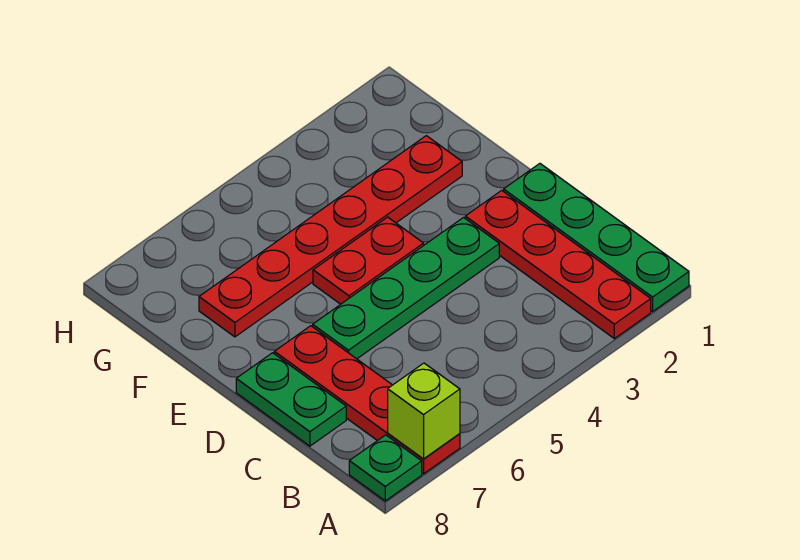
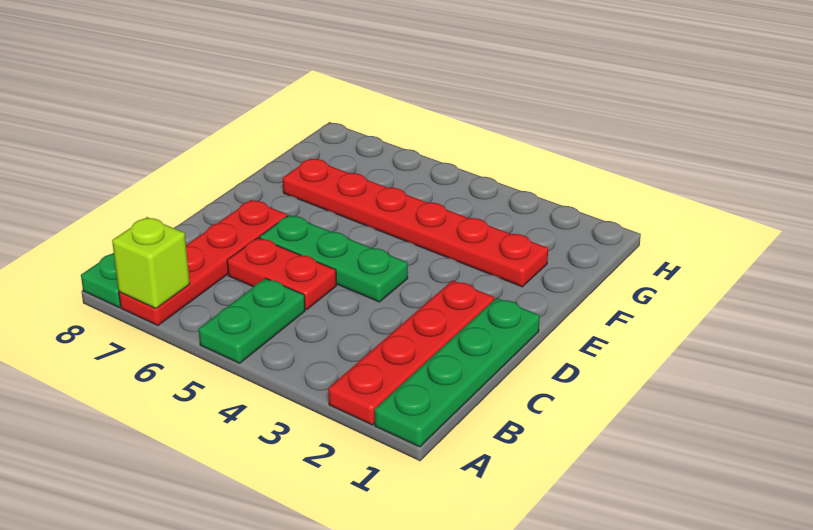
green plate C8:D8 level 1 -> green plate A5:B5 level 1
green plate D3:D6 level 1 -> green plate D4:D6 level 1
red plate E4:E5 level 1 -> red plate C5:C6 level 1

